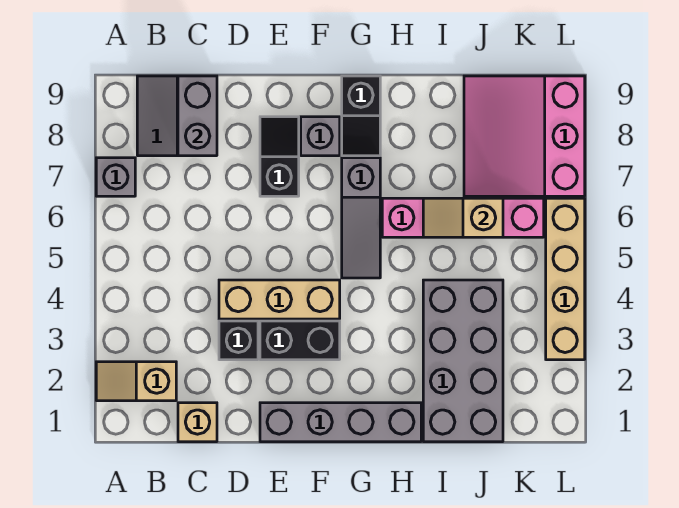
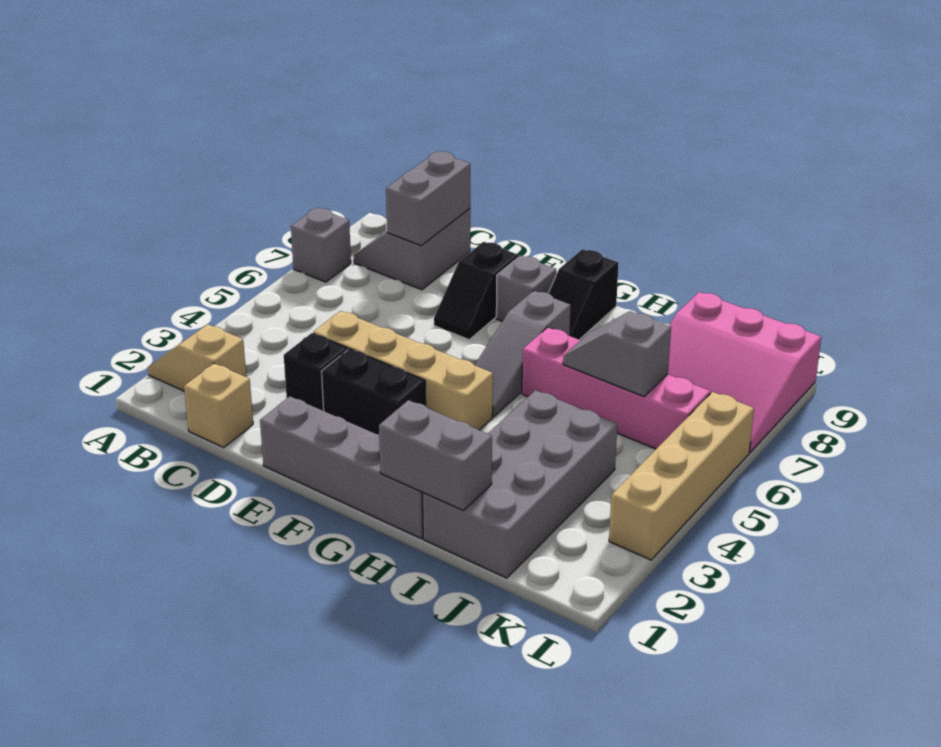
tan brick D4:F4 level 1 -> tan brick D4:G4 level 1
black slope E7:E8 level 1 top 7 -> black slope E7:E8 level 1 top 8
none -> grey brick H1:I1 level 2
tan slope I6:J6 level 2 top J -> grey slope I6:J6 level 2 top J
pink slope J7:L9 level 1 top L -> pink slope J7:L9 level 1 top 9

